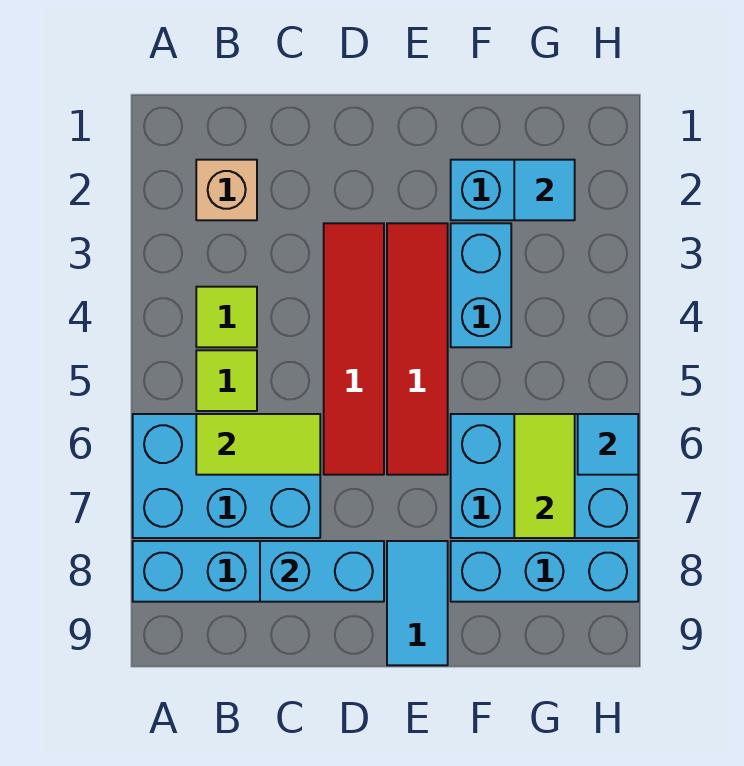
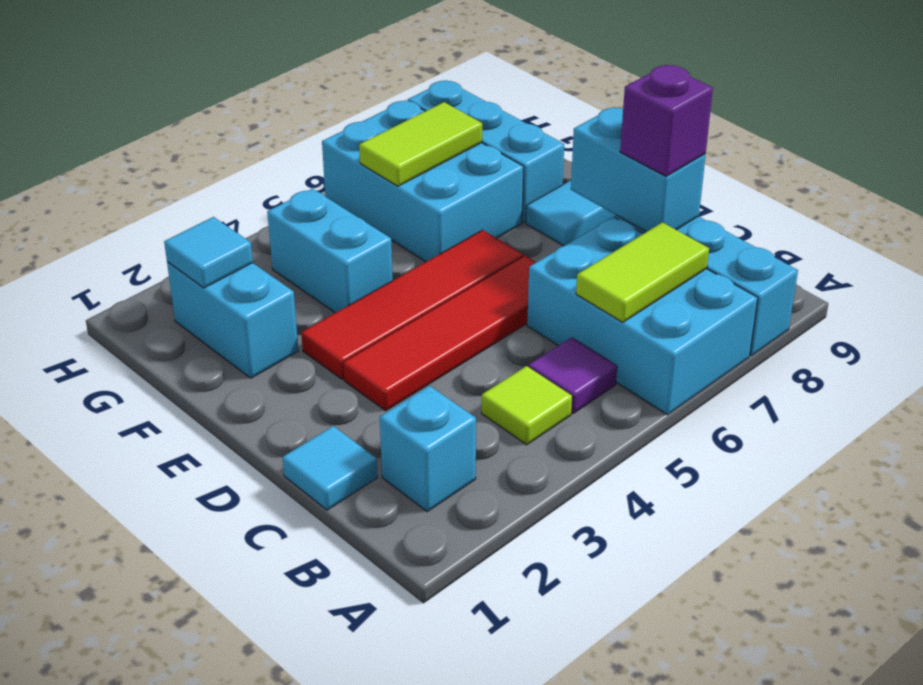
tan brick B2 level 1 -> cyan brick B2 level 1
lime tile B5 level 1 -> purple tile B5 level 1
lime tile B6:C6 level 2 -> lime tile B6:B7 level 2
none -> purple brick C8 level 3
cyan brick F3:F4 level 1 -> cyan brick F4:G4 level 1
cyan tile H6 level 2 -> cyan tile C1 level 1

